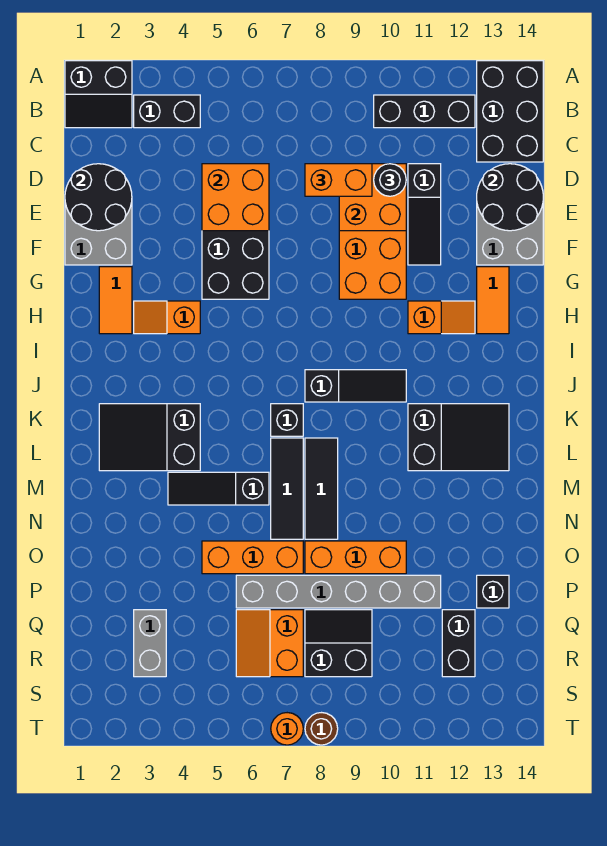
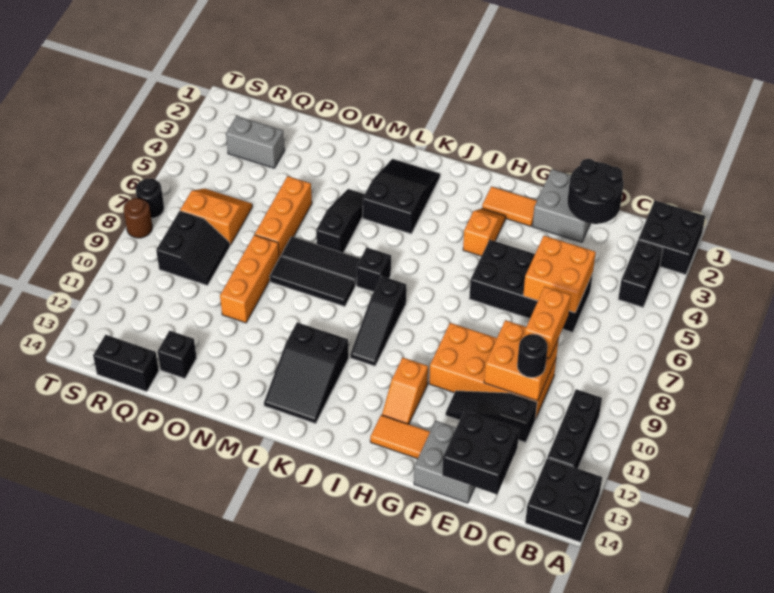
black slope A1:B2 level 1 top A -> black brick A1:B2 level 1
black brick A13:C14 level 1 -> black brick A13:B14 level 1
black round brick D13:E14 level 2 -> black brick D13:E14 level 2
grey brick P6:P11 level 1 -> none
black brick Q12:R12 level 1 -> black brick Q14:R14 level 1
orange round brick T7 level 1 -> black round brick T7 level 1

